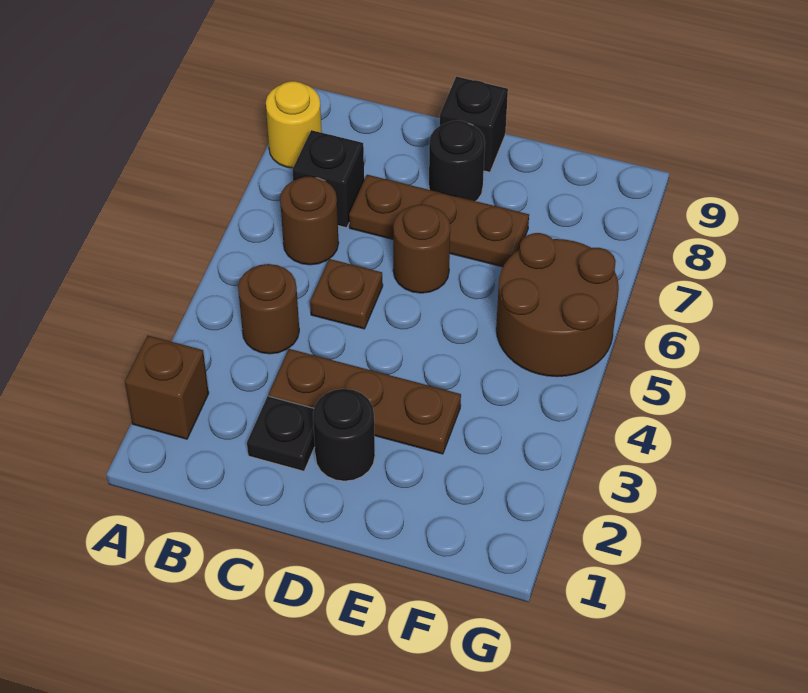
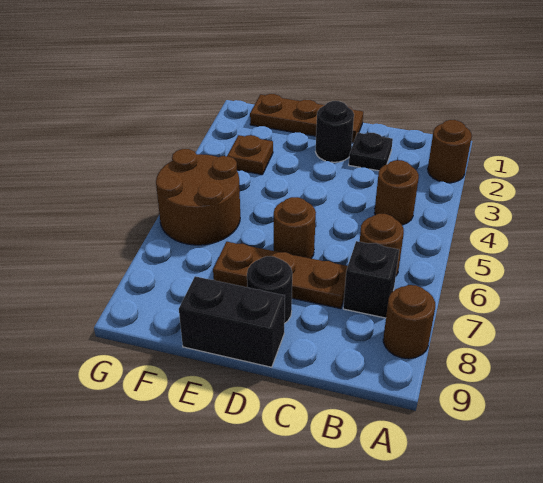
brown brick A2 level 1 -> brown round brick A2 level 1
yellow round brick A8 level 1 -> brown round brick A8 level 1
brown plate C3:E3 level 1 -> brown plate D1:F1 level 1
brown plate C5 level 1 -> brown plate F3 level 1
black brick D9 level 1 -> black brick D9:E9 level 1

